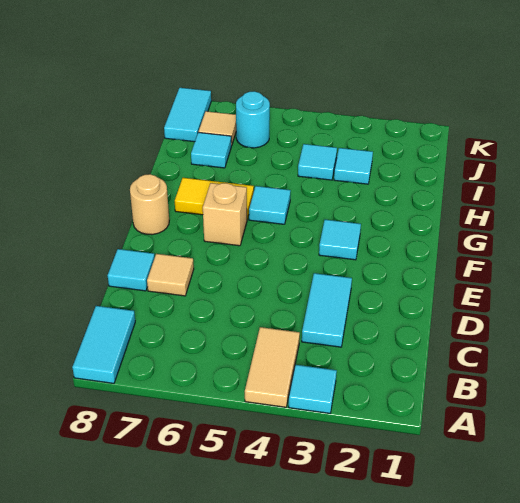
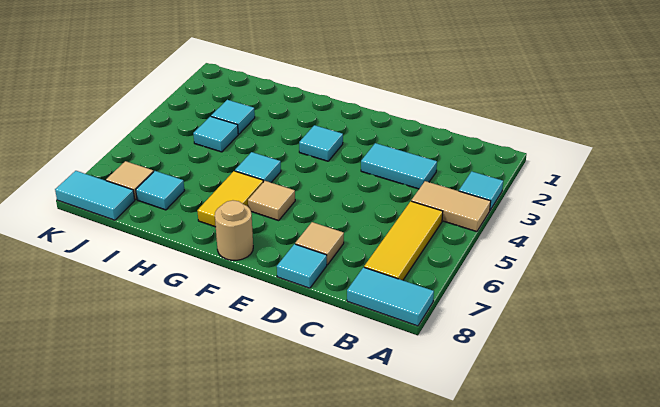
none -> yellow tile B5:B7 level 1
tan brick F6 level 1 -> tan tile F6 level 1
cyan round brick J6 level 1 -> none

